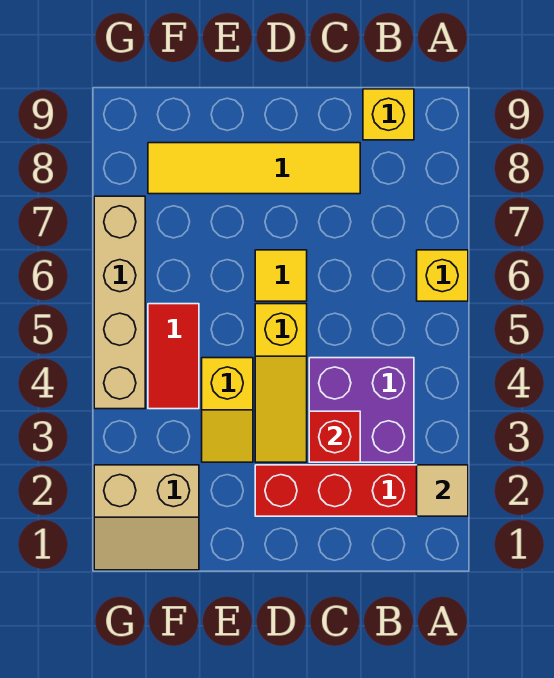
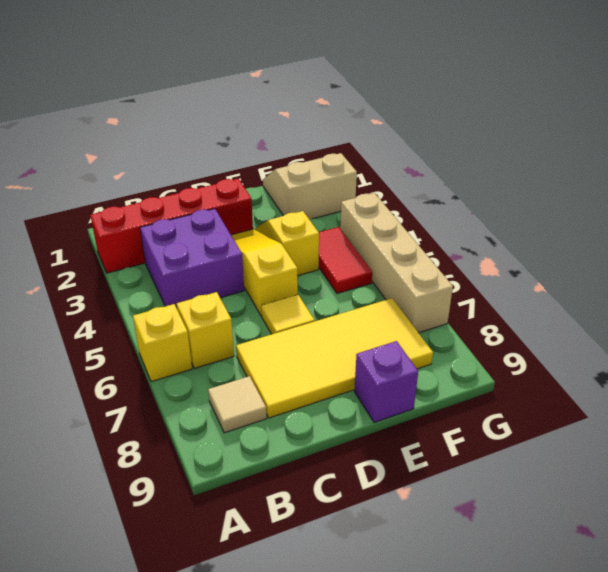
tan tile A2 level 2 -> tan tile B8 level 1
yellow brick B9 level 1 -> yellow brick B6 level 1
red brick C3 level 2 -> none
yellow tile C8:F8 level 1 -> yellow tile C7:F8 level 1
none -> purple brick E9 level 1

